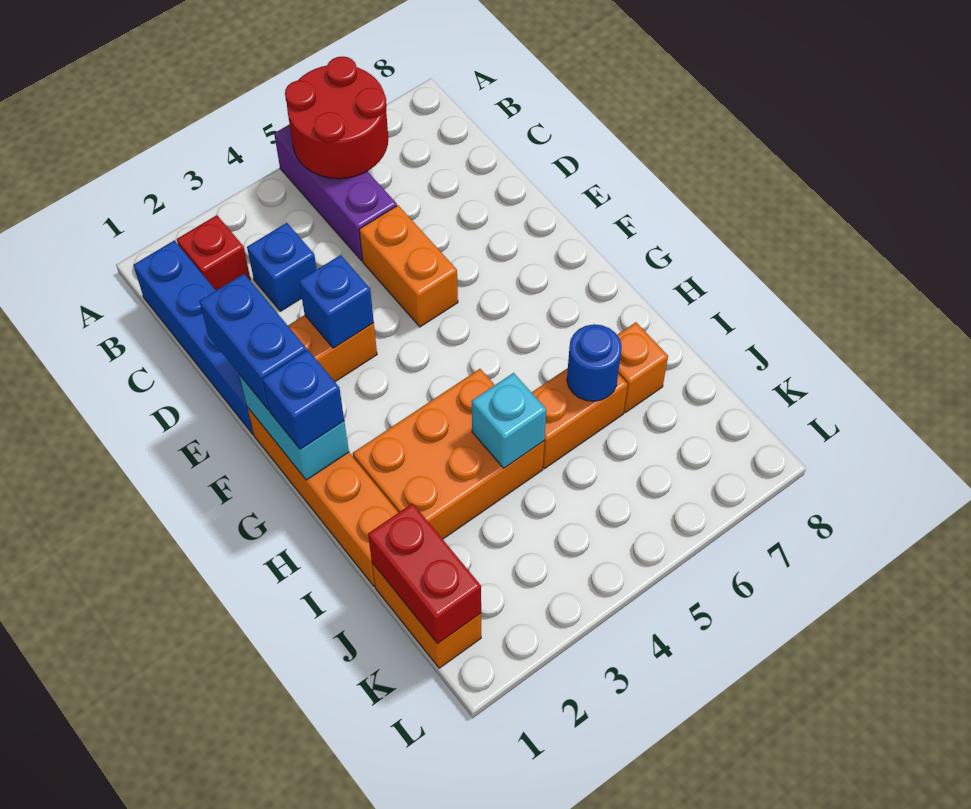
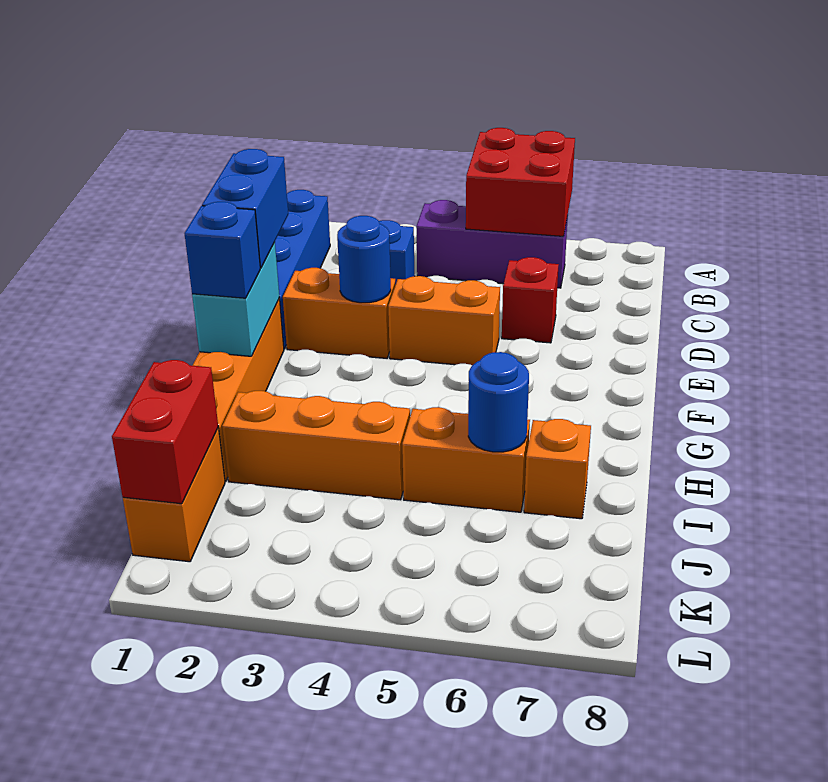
purple brick A5:C5 level 1 -> purple brick B4:B6 level 1
red round brick A5:B6 level 2 -> red brick A5:B6 level 2
red brick B2 level 1 -> red brick D6 level 1
orange brick D5:E5 level 1 -> orange brick E4:E5 level 1
blue brick E3 level 2 -> blue round brick E3 level 2
orange brick H2:I4 level 1 -> orange brick I2:I4 level 1
cyan brick I4 level 2 -> none

